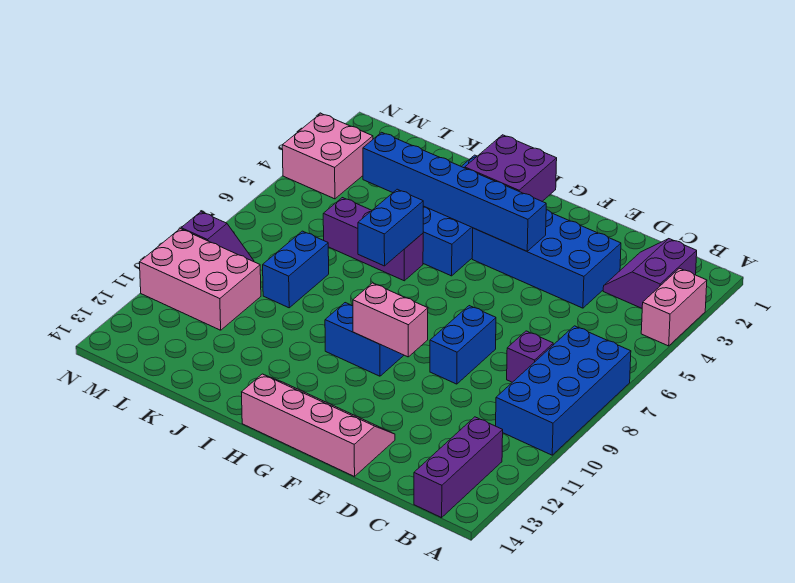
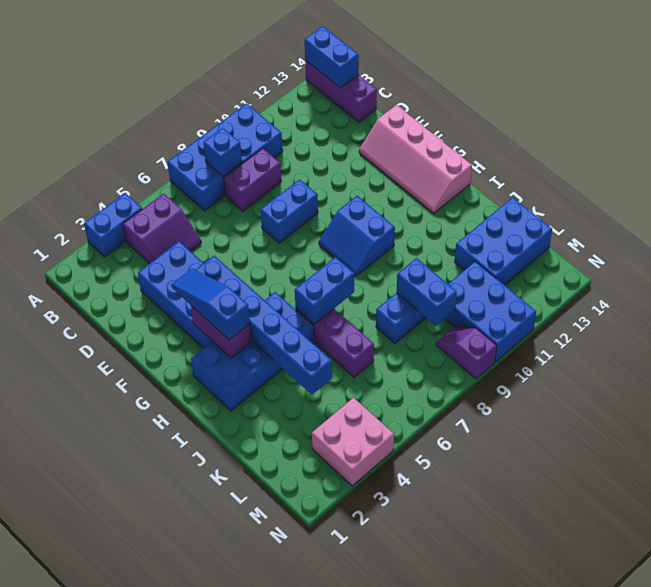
pink brick A3:A4 level 1 -> blue brick A3:A4 level 1
none -> blue brick A14:B14 level 2
purple slope B2:C3 level 1 top B -> purple slope B4:C5 level 1 top B
none -> blue brick B8 level 2
purple brick B12:B14 level 1 -> purple brick A14:C14 level 1
purple brick C8 level 1 -> purple brick C8:C9 level 1
none -> blue slope F3:H3 level 3 top H
pink brick F10:G10 level 2 -> none
purple brick G2:H3 level 2 -> purple brick G3:H3 level 2
none -> blue brick K9:L9 level 2
none -> blue brick K12:L14 level 1
pink brick L10:N11 level 1 -> blue brick L10:N11 level 1

